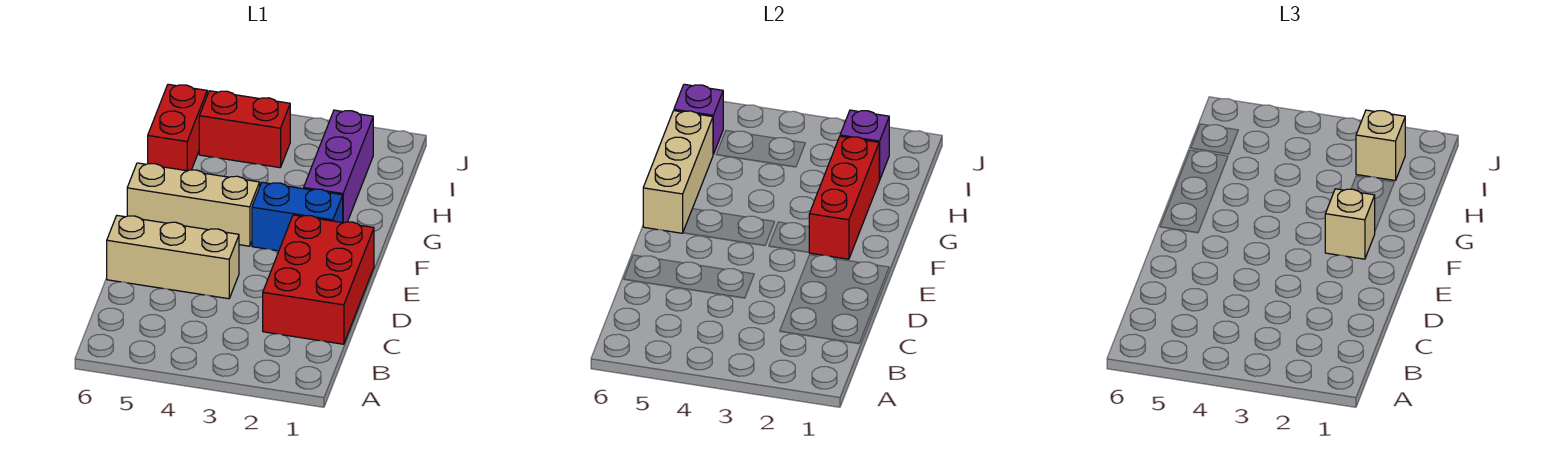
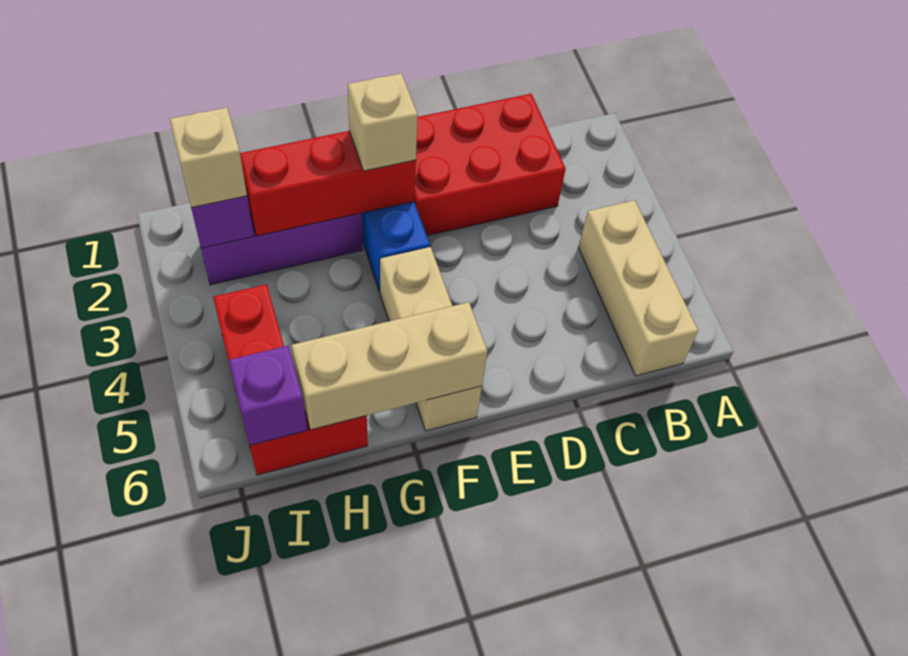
tan brick D4:D6 level 1 -> tan brick B4:B6 level 1

